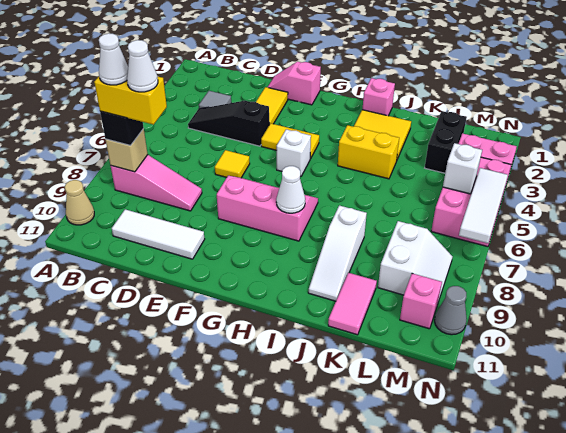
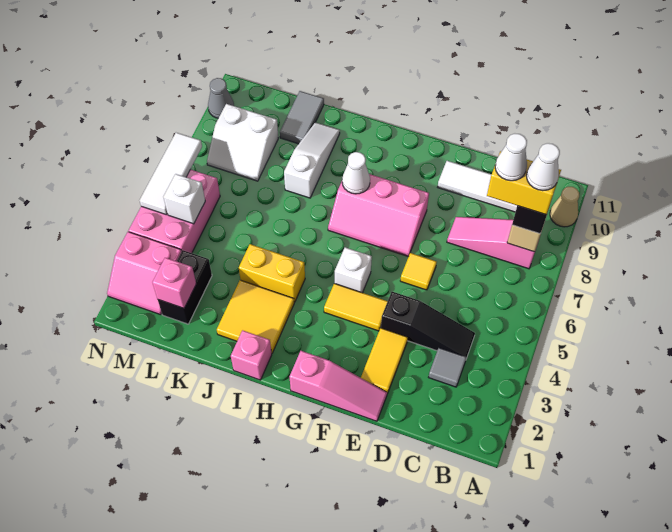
pink slope E1:F1 level 1 top F -> pink slope E1:G1 level 1 top G
pink tile K10:K11 level 1 -> grey tile K10:K11 level 1
white slope L8:M9 level 1 top L -> white slope L8:M9 level 1 top 9
pink brick M10 level 1 -> pink brick L2 level 2

